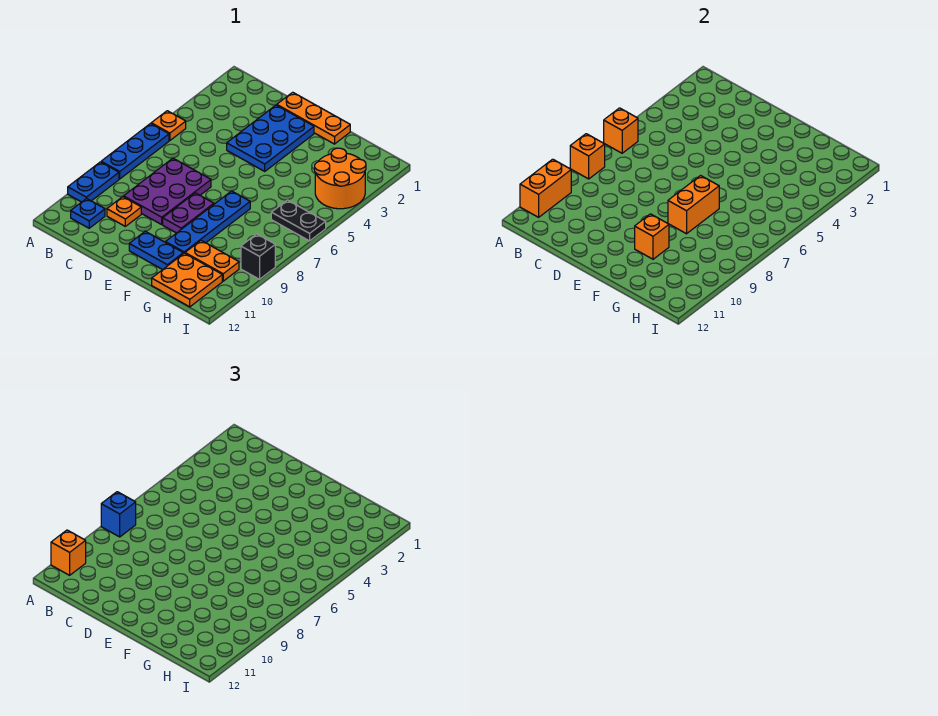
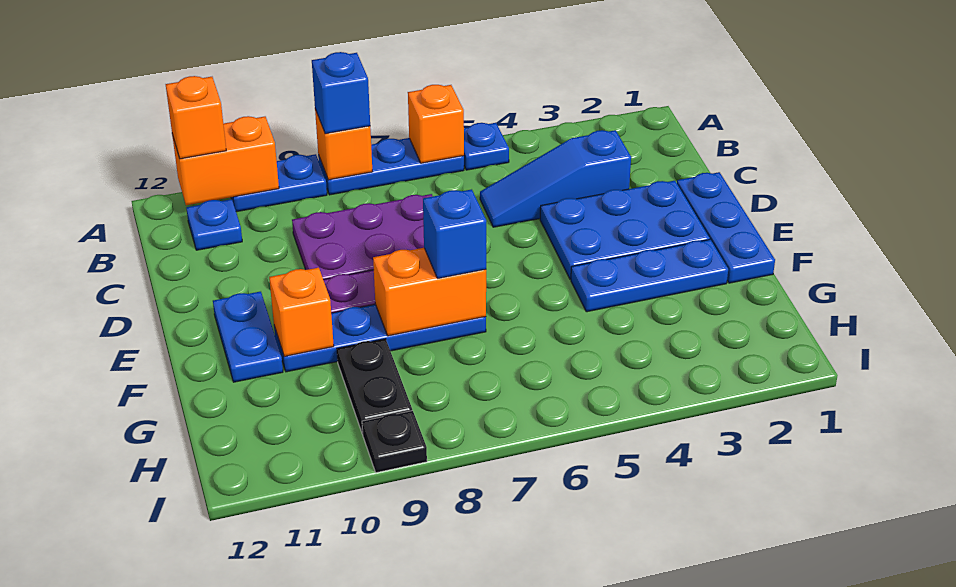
orange plate A5 level 1 -> blue plate A5 level 1
none -> blue slope C3:C5 level 1 top 3
orange plate C10 level 1 -> none
orange plate D1:F1 level 1 -> blue plate D1:F1 level 1
none -> blue plate F2:F4 level 1
none -> blue brick F7 level 3
orange plate G10:H10 level 1 -> none
orange plate G11:H12 level 1 -> none
orange round brick H3:I4 level 1 -> none
black plate H6:I6 level 1 -> black plate G9:H9 level 1
black brick I9 level 1 -> black plate I9 level 1

